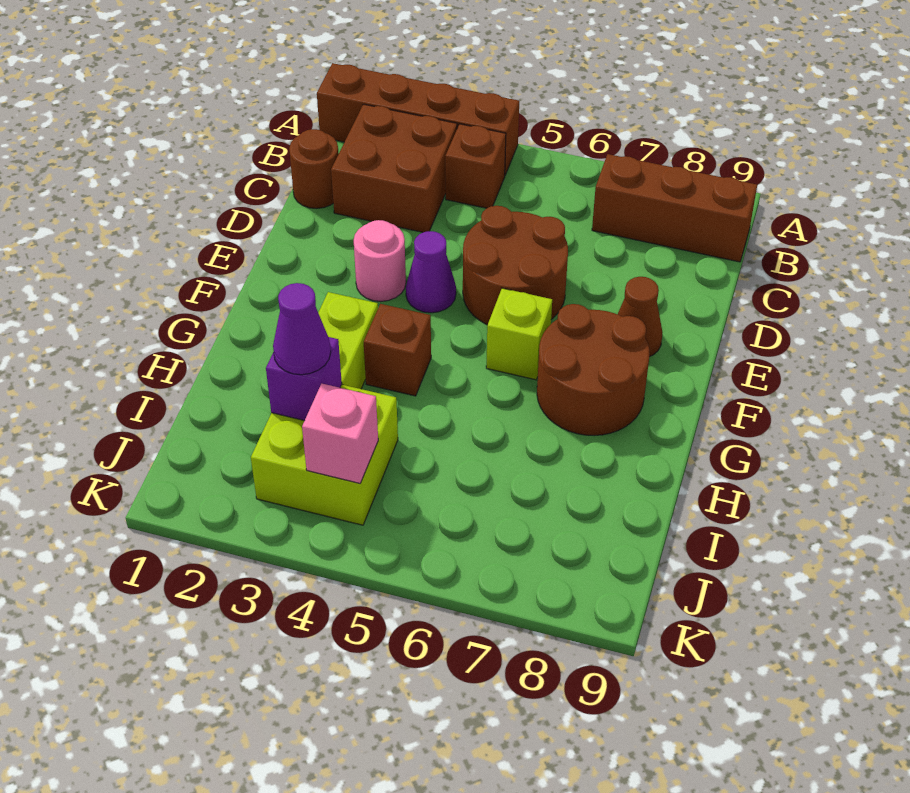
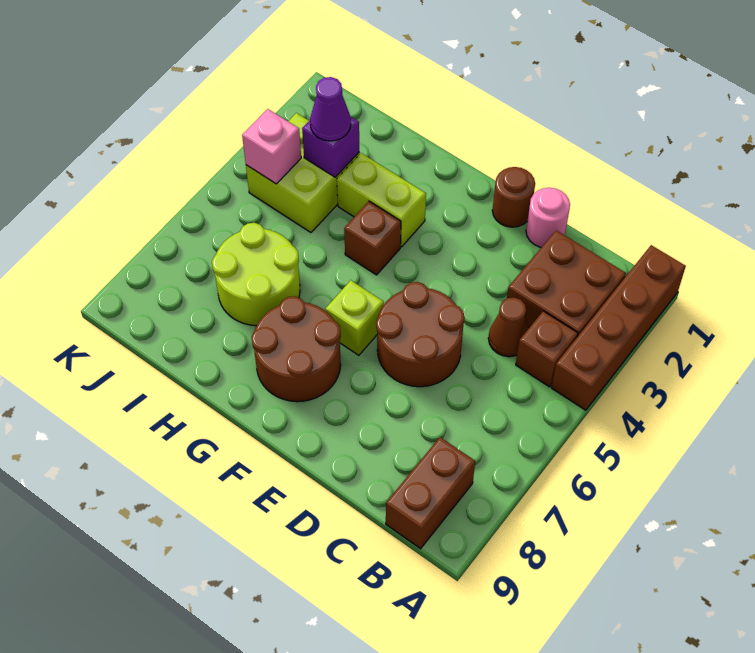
brown brick B7:B9 level 1 -> brown brick B8:B9 level 1
brown round brick C1 level 1 -> brown round brick E1 level 1
pink round brick E3 level 1 -> pink round brick D1 level 1
purple cone E4 level 1 -> none
brown cone E8 level 1 -> brown cone C4 level 1
none -> lime round brick H6:I7 level 1

